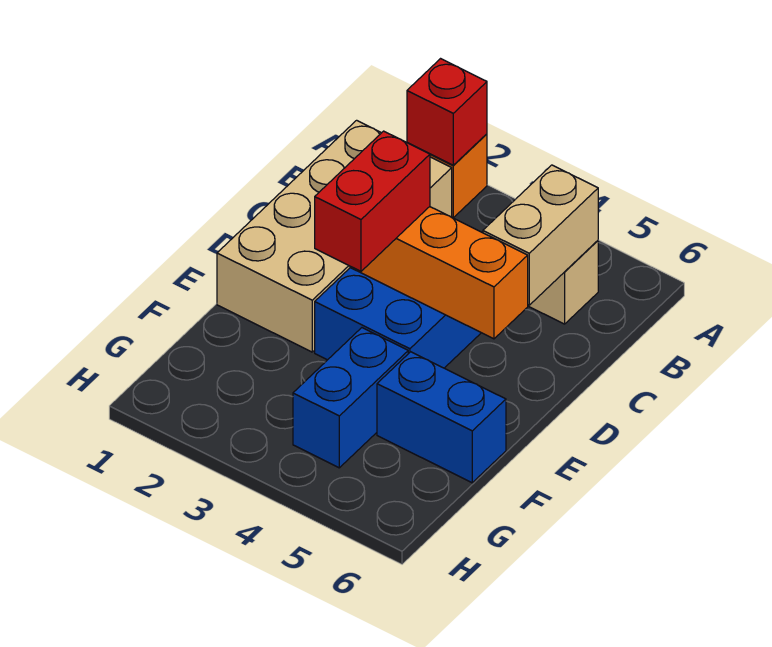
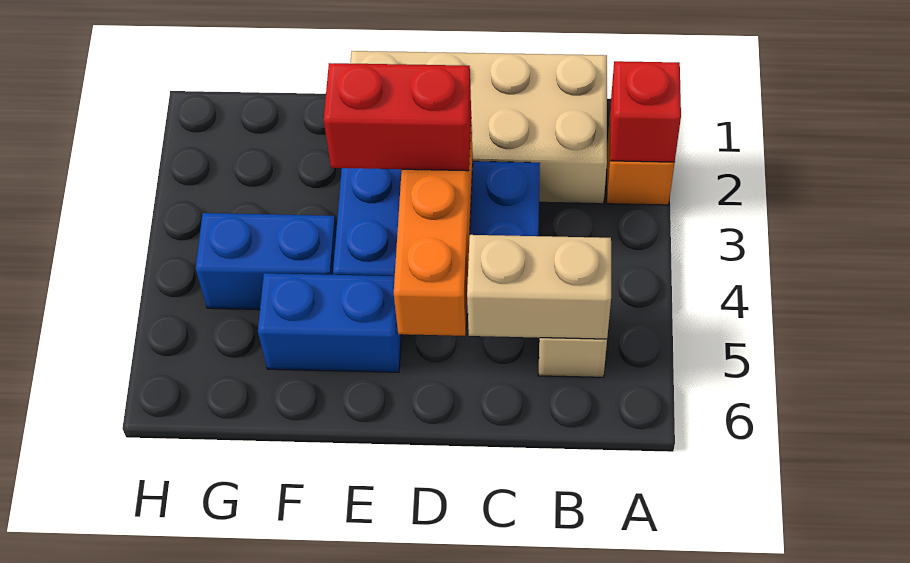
blue brick F5:F6 level 1 -> blue brick E5:F5 level 1

